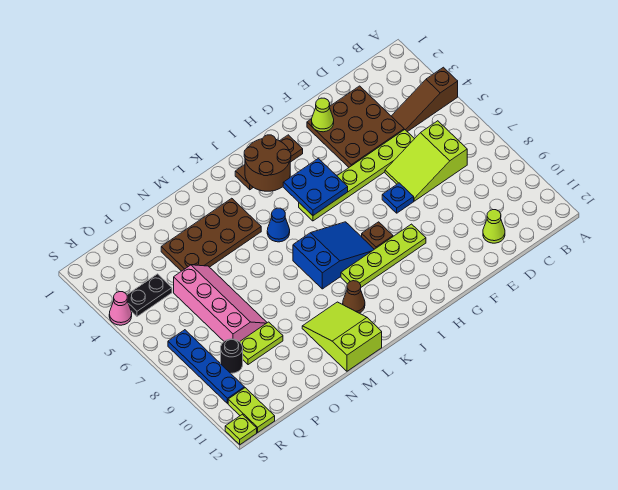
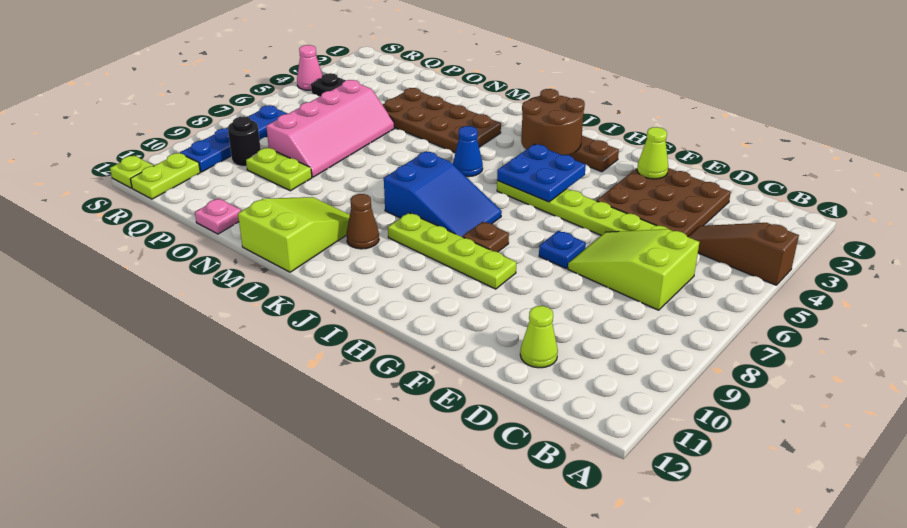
none -> pink plate O12 level 1

